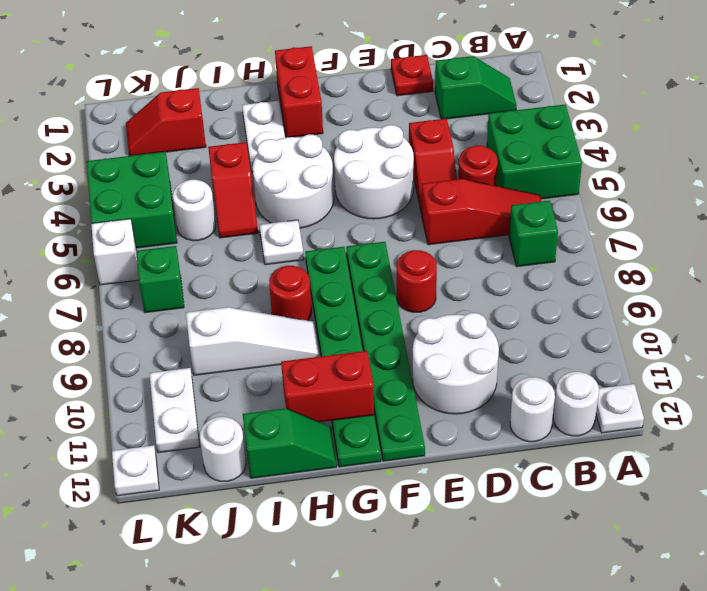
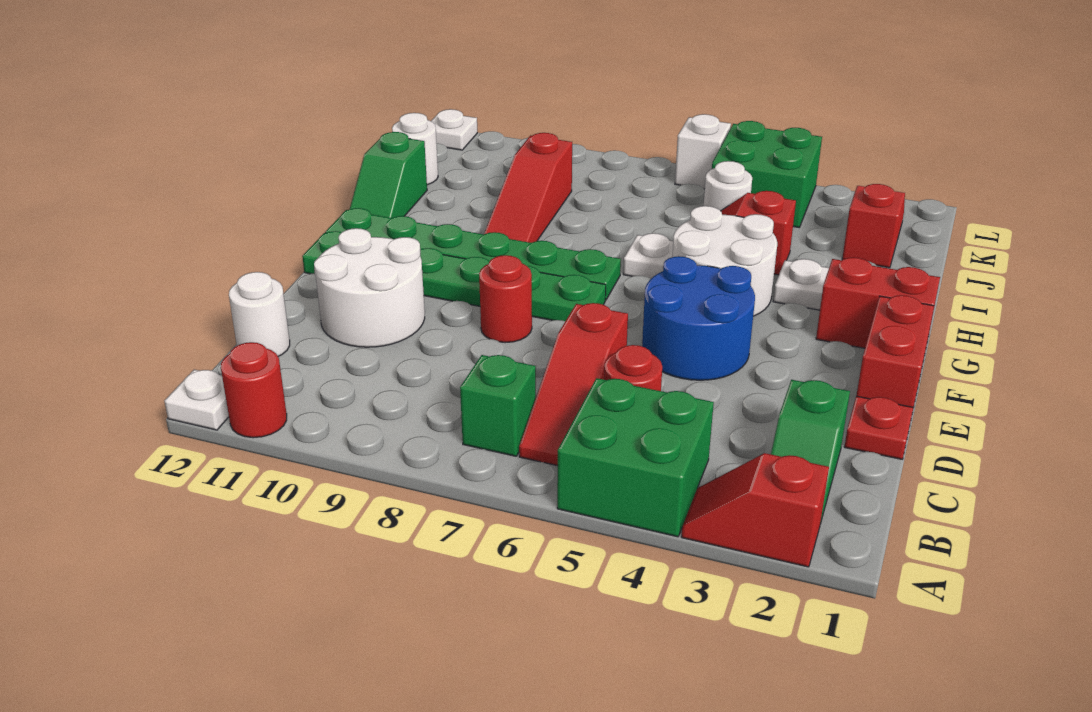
white round brick B12 level 1 -> none
red slope D4:D5 level 1 top 4 -> red slope A2:A3 level 1 top 2
white round brick E4:F5 level 1 -> blue round brick E4:F5 level 1
red brick G11:H11 level 2 -> red brick E1:F1 level 1
red round brick H8 level 1 -> red round brick A11 level 1
white slope H9:J9 level 1 top J -> red slope H9:J9 level 1 top J
green brick K7 level 1 -> none
white plate K10:K11 level 1 -> none

